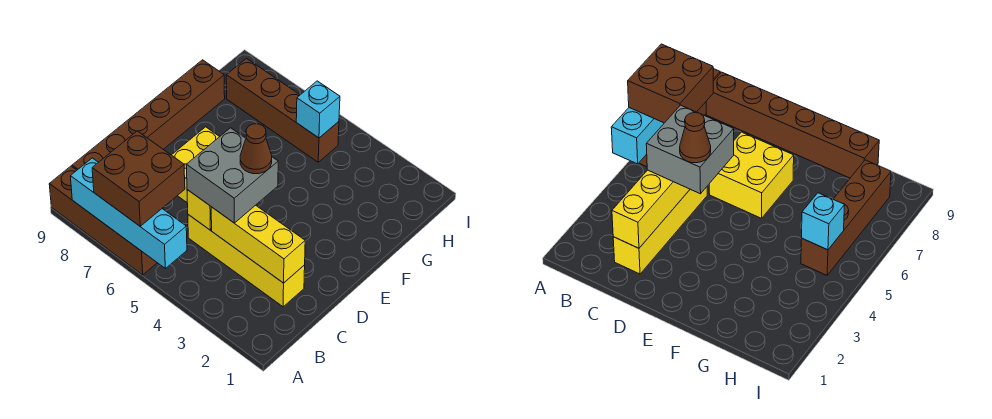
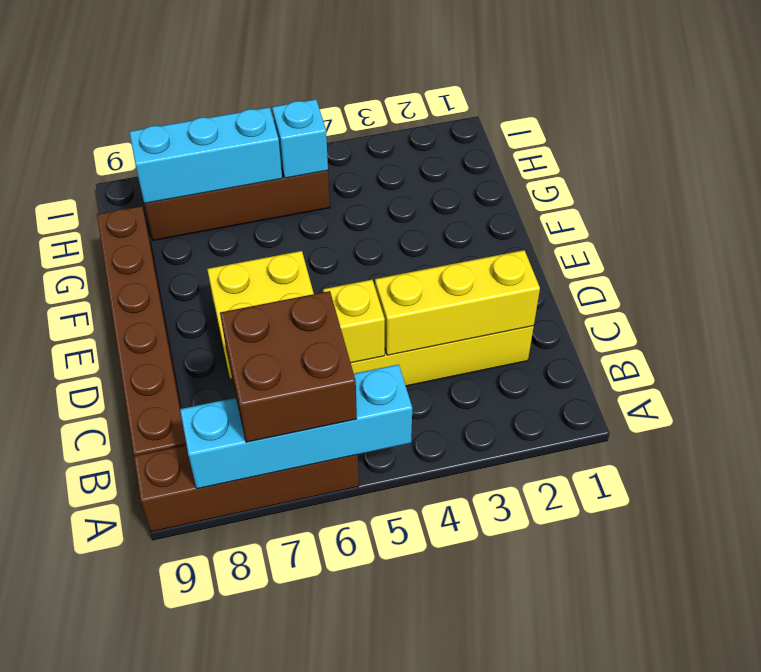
grey brick C4:D5 level 3 -> none
brown cone D4 level 4 -> none
none -> cyan brick H6:H8 level 2

